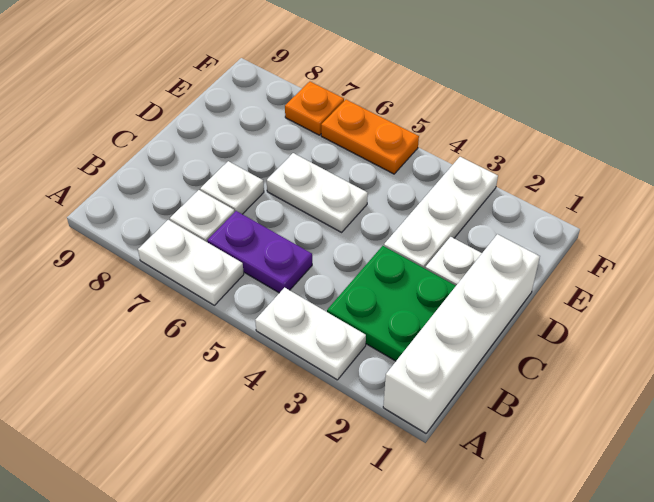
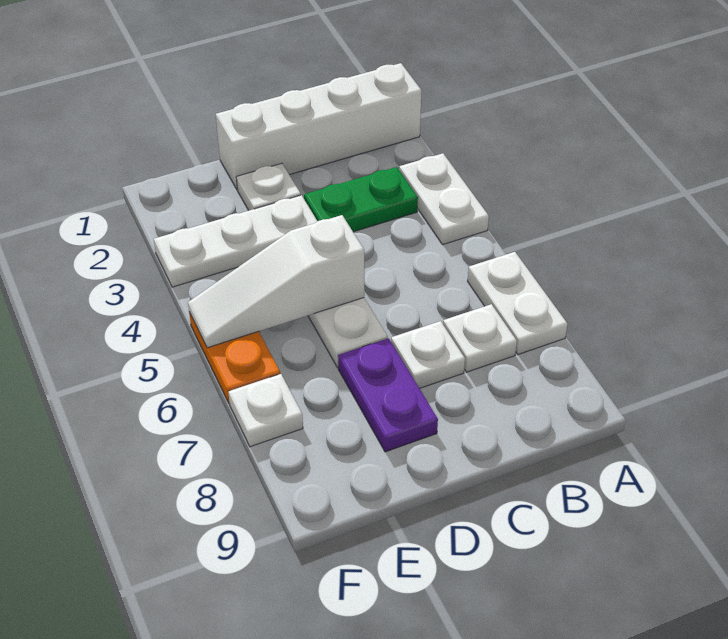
green plate B2:C3 level 1 -> green plate B3:C3 level 1
purple plate B5:B6 level 1 -> purple plate D7:D8 level 1
none -> white slope D5:F5 level 2 top D
orange plate F7 level 1 -> white plate F7 level 1

